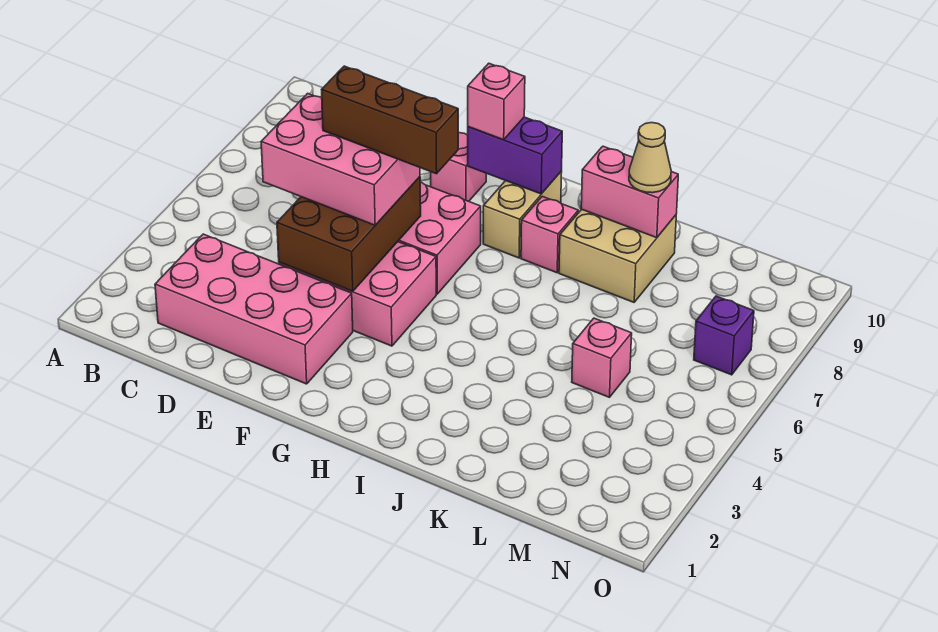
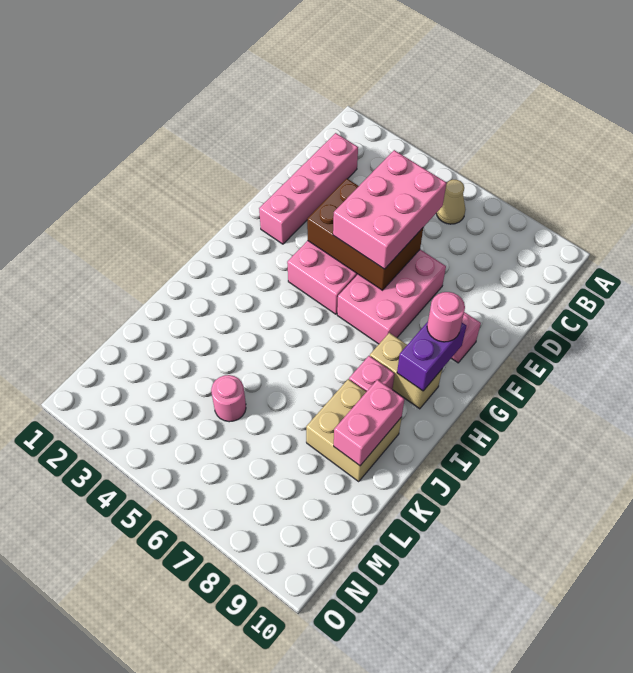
pink brick C2:F3 level 1 -> pink brick C2:F2 level 1
brown brick E6:G6 level 4 -> none
pink brick G9 level 3 -> pink round brick G9 level 3
tan cone K9 level 3 -> tan cone B6 level 1
pink brick L5 level 1 -> pink round brick L5 level 1
purple brick N7 level 1 -> none

